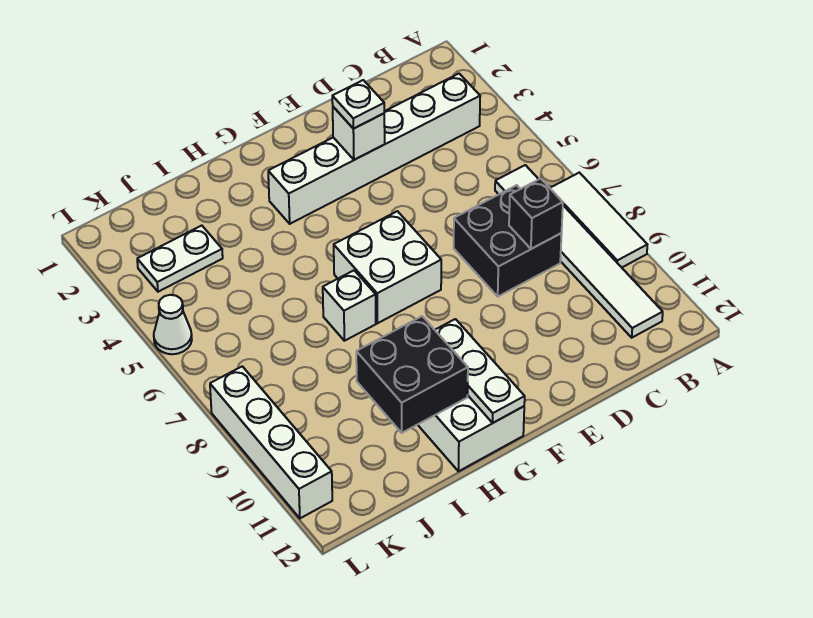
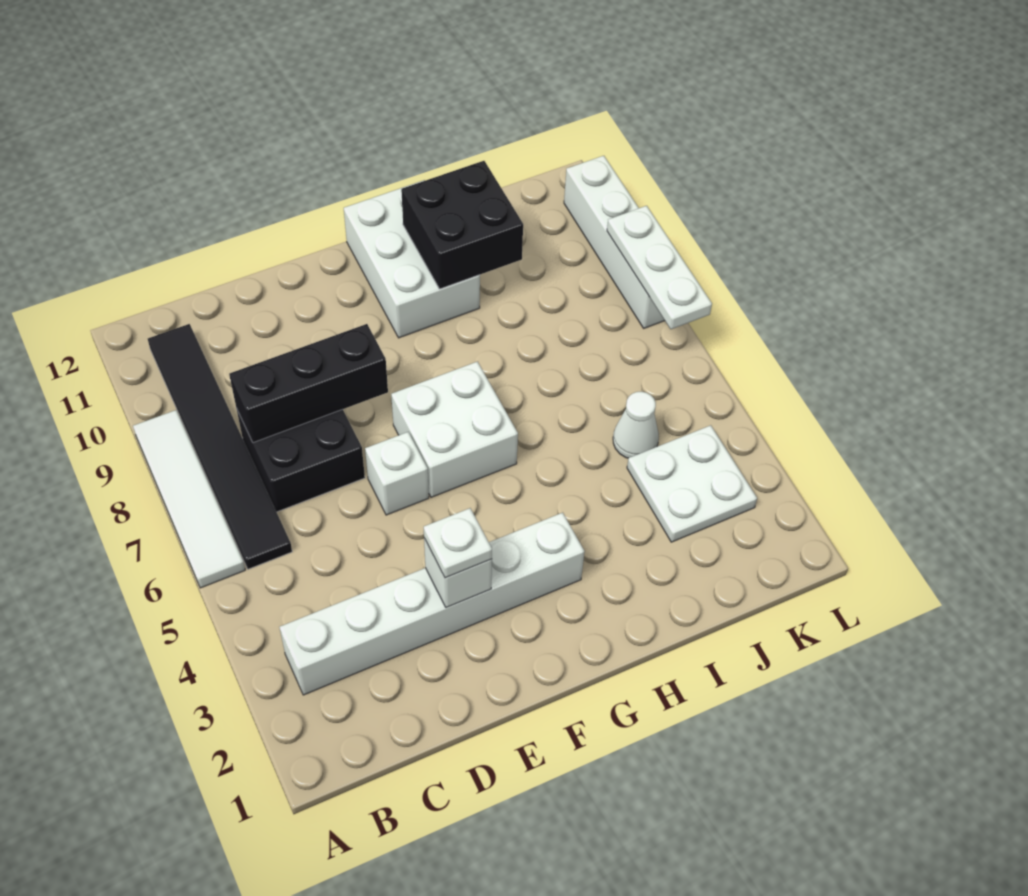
white tile A7:A9 level 1 -> white tile A6:A9 level 1
white tile B6:B11 level 1 -> black tile B6:B11 level 1
black brick C8 level 2 -> black brick C8:E8 level 2
white plate G10:G12 level 2 -> white plate L7:L9 level 2
white brick H7 level 1 -> white brick E6 level 1
white plate J3:K3 level 1 -> white plate J3:K4 level 1
white cone L5 level 1 -> white cone J5 level 1

